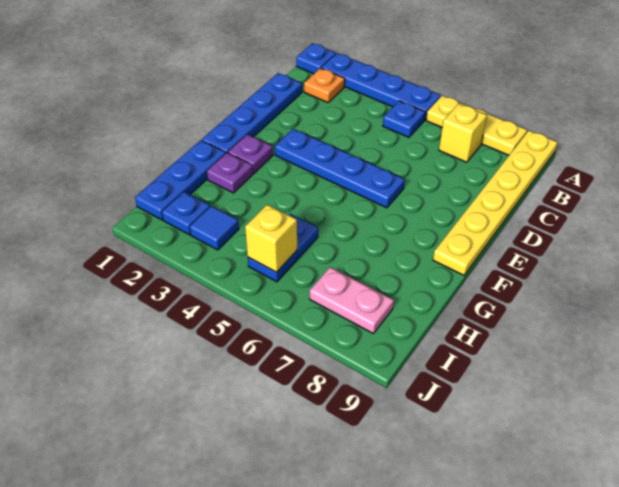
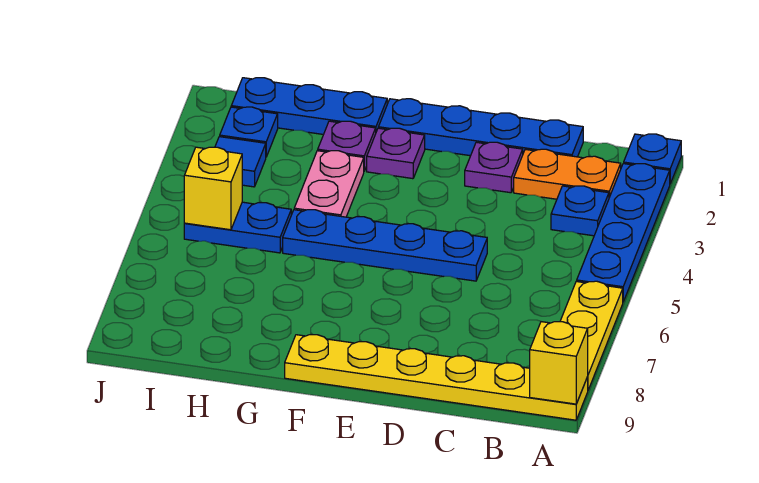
orange plate B2 level 1 -> orange plate B2:C2 level 1
blue plate B5 level 1 -> blue plate B3 level 1
yellow brick B7 level 1 -> yellow brick A9 level 2
none -> purple plate D2 level 1
blue plate E3:E6 level 1 -> blue plate D5:G5 level 1
pink plate I7:I8 level 1 -> pink plate G3:G4 level 1

